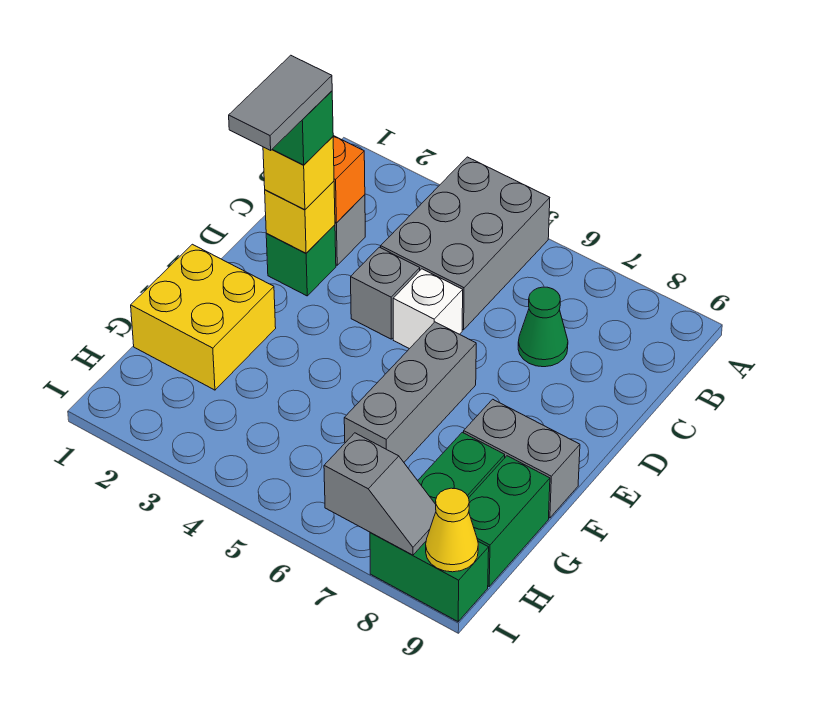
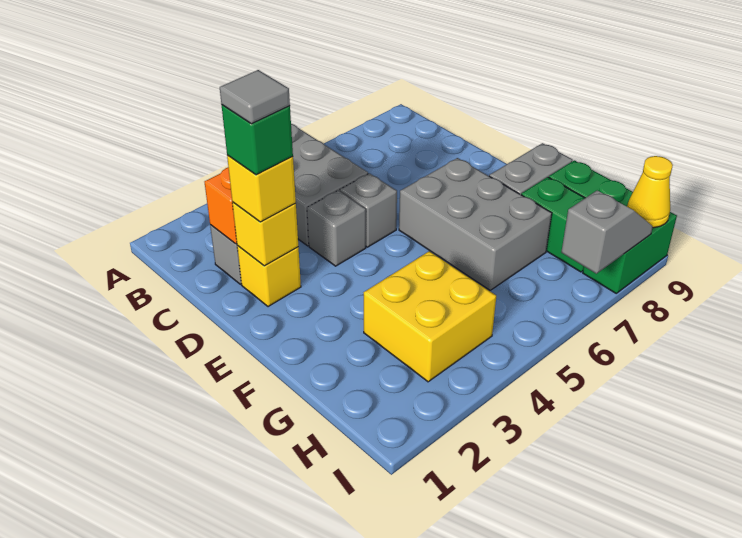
green cone C7 level 1 -> none
green brick D2 level 1 -> yellow brick D2 level 1
grey tile D2:E2 level 5 -> grey tile D2 level 5
white brick D5 level 1 -> grey brick D5 level 1
grey brick E6:G6 level 1 -> grey brick E6:G7 level 1
yellow brick F1:G2 level 1 -> yellow brick G3:H4 level 1

